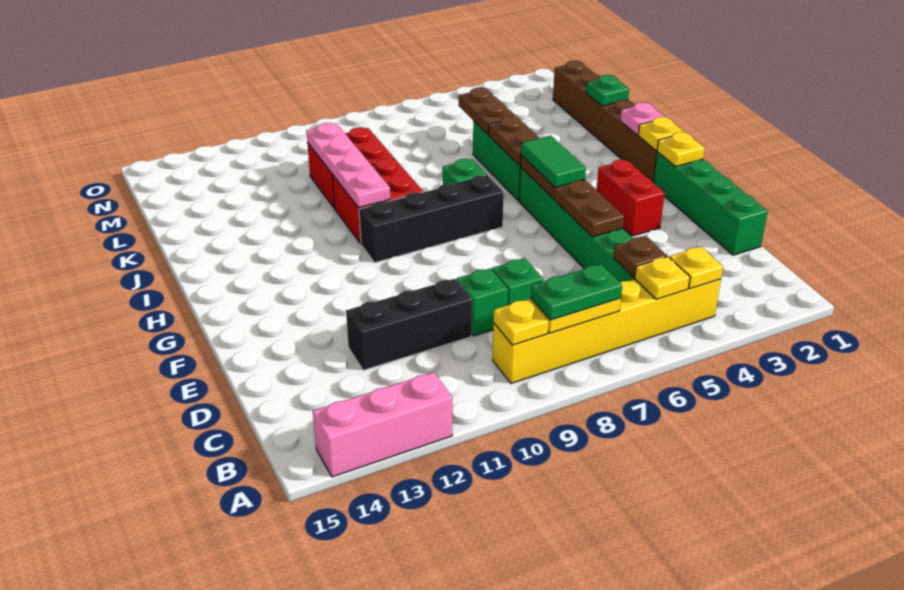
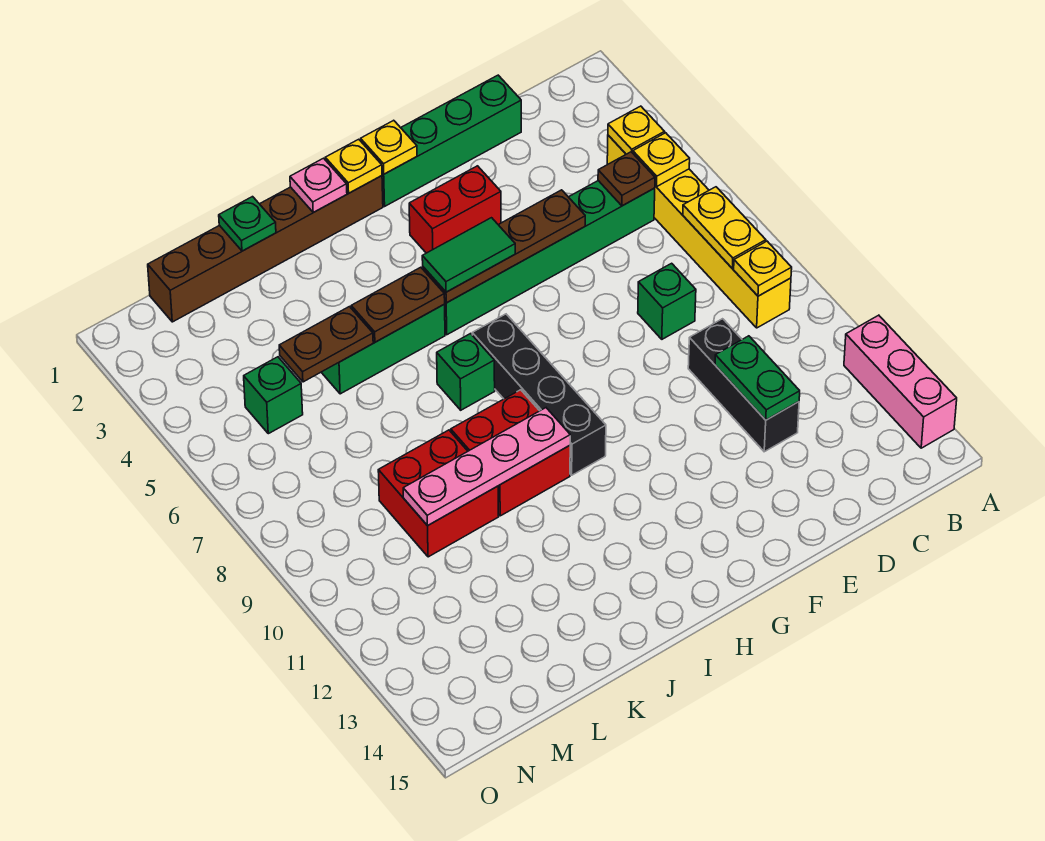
green plate B7:B8 level 3 -> green plate D11:D12 level 2
green brick D9 level 1 -> green brick M5 level 1

